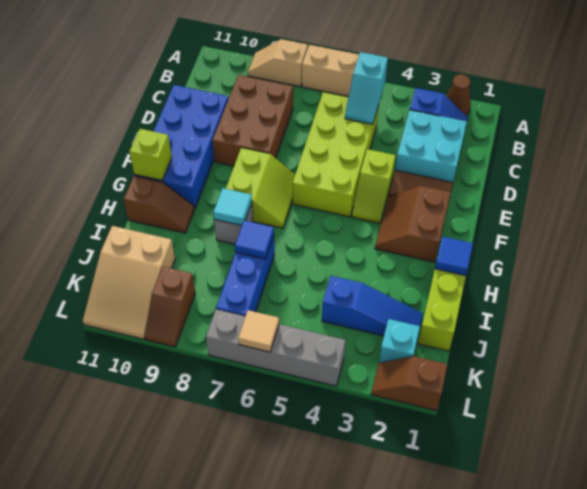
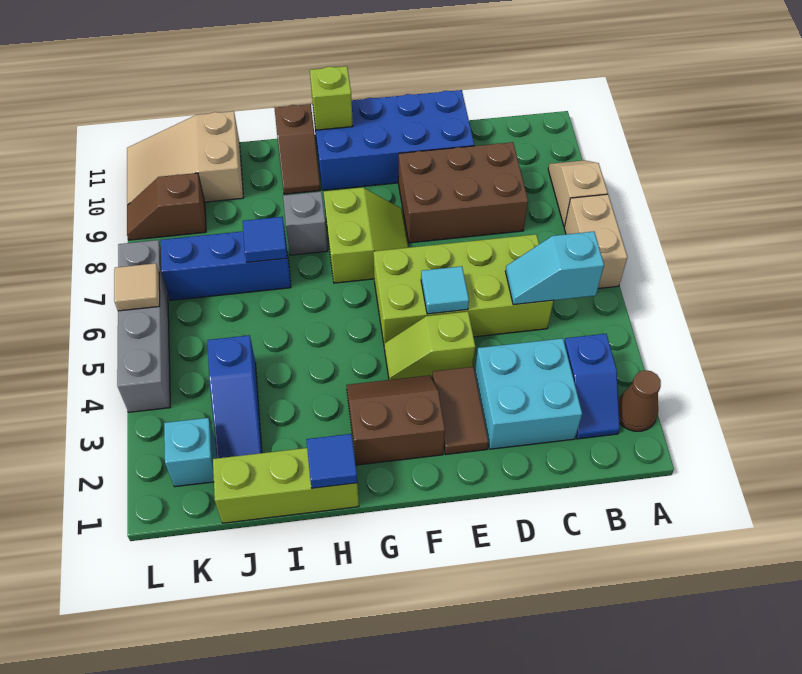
lime slope F7:G8 level 1 top 8 -> lime slope F7:G8 level 1 top G
cyan tile H8 level 2 -> cyan tile E5 level 2
brown slope L1:L2 level 1 top 1 -> none

